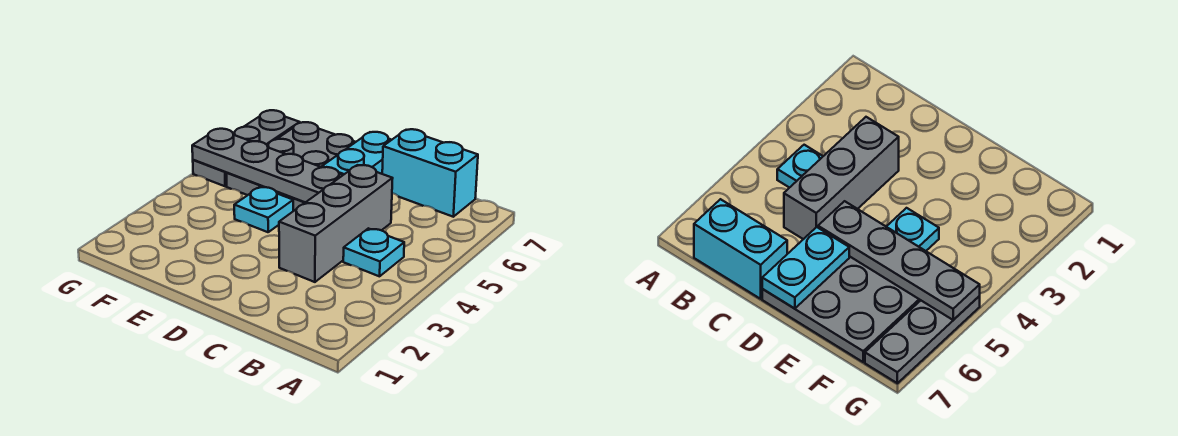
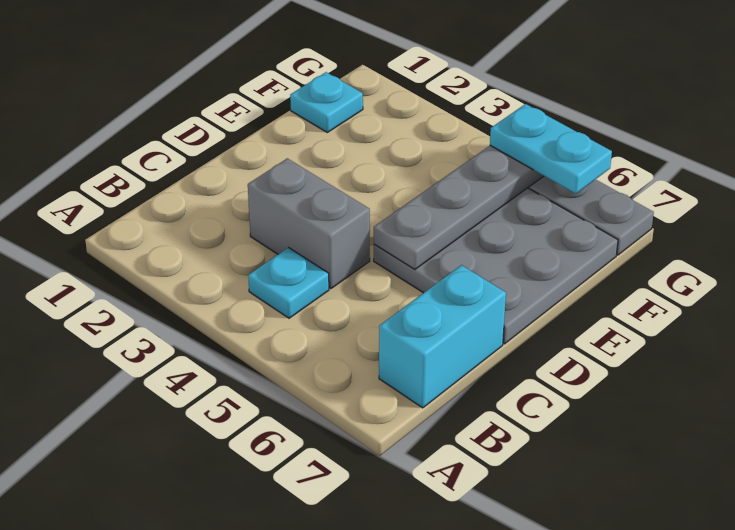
grey brick C3:C5 level 1 -> grey brick C3:C4 level 1
cyan plate D6:D7 level 2 -> cyan plate G5:G6 level 3
cyan plate E4 level 1 -> cyan plate F1 level 1

